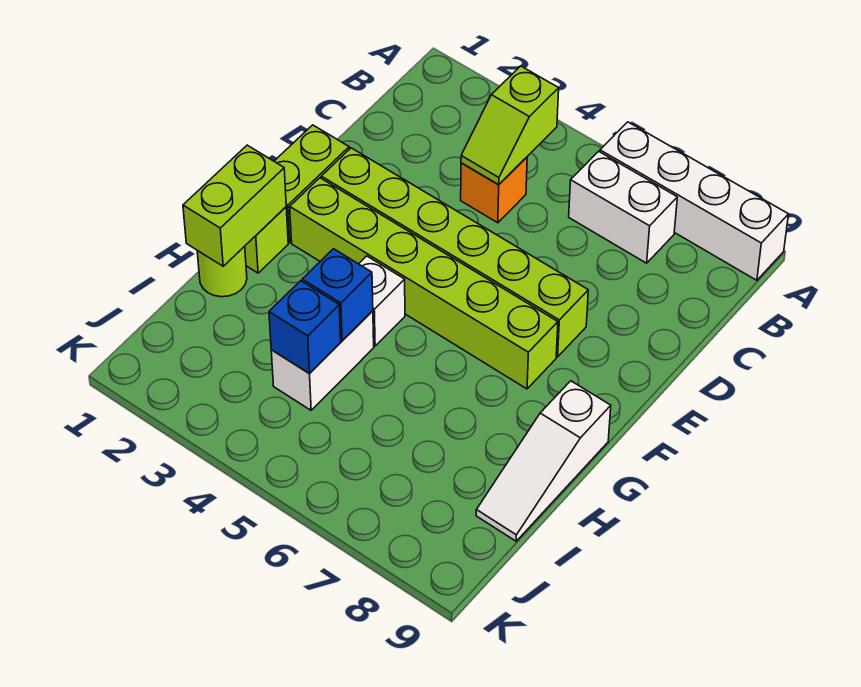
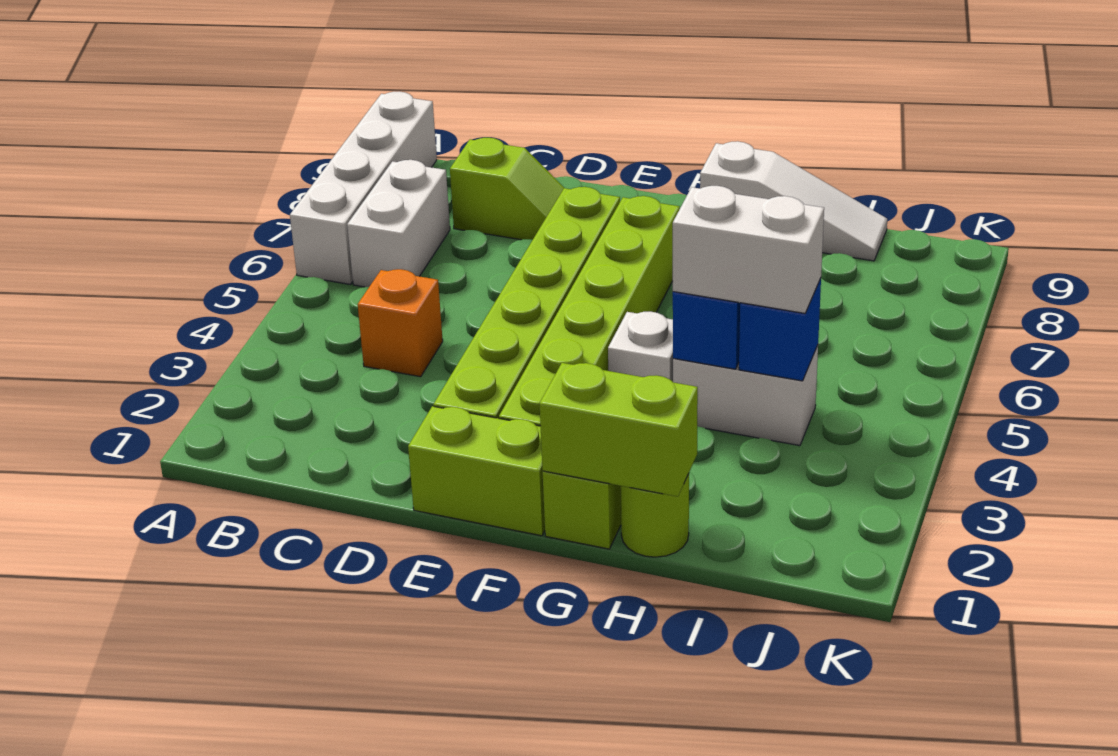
lime slope B4:C4 level 2 top B -> lime slope C8:D8 level 1 top C
none -> white brick H4:I4 level 3

